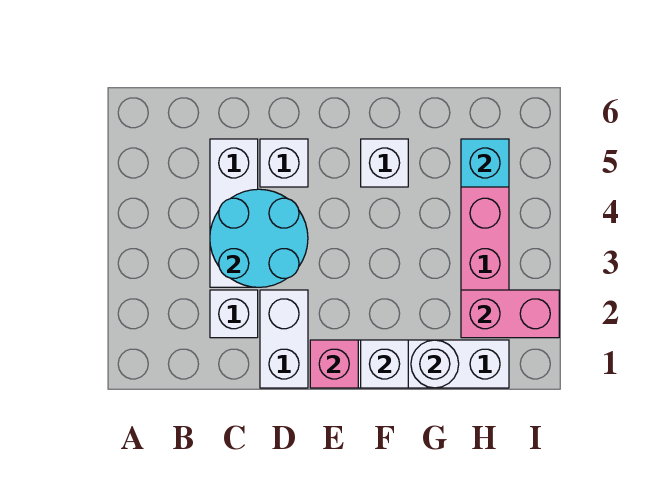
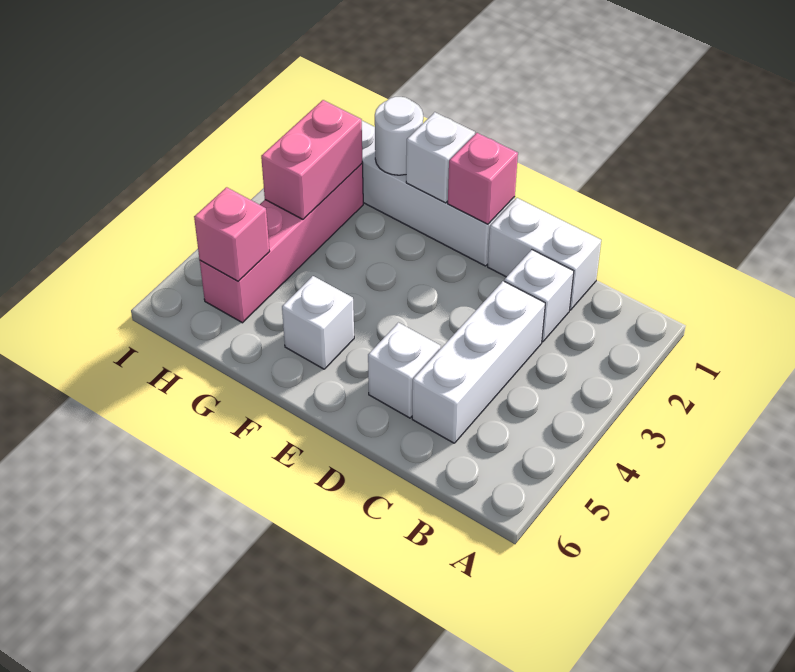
cyan round brick C3:D4 level 2 -> none
white brick D1:D2 level 1 -> white brick C1:D1 level 1
pink brick H2:I2 level 2 -> pink brick H2:H3 level 2
cyan brick H5 level 2 -> pink brick H5 level 2

